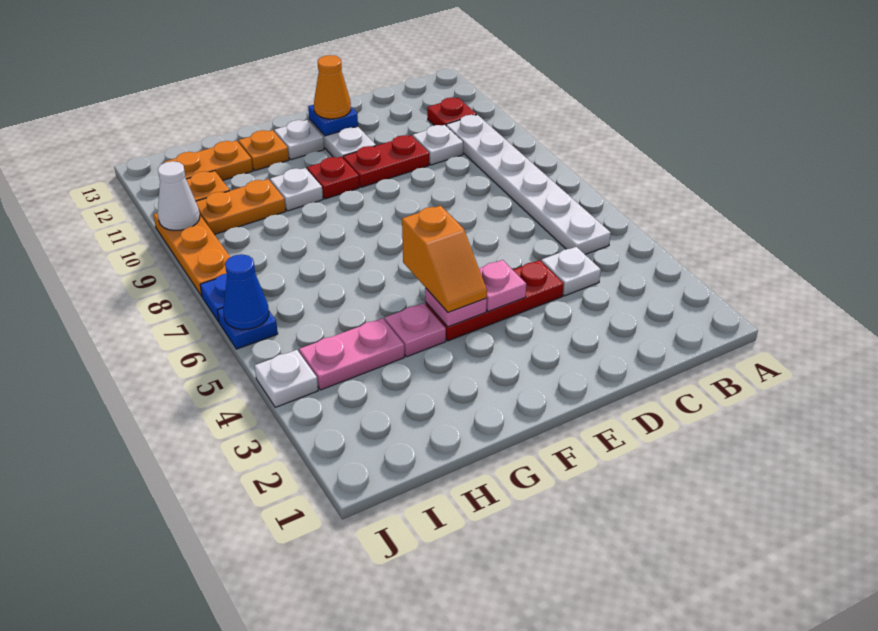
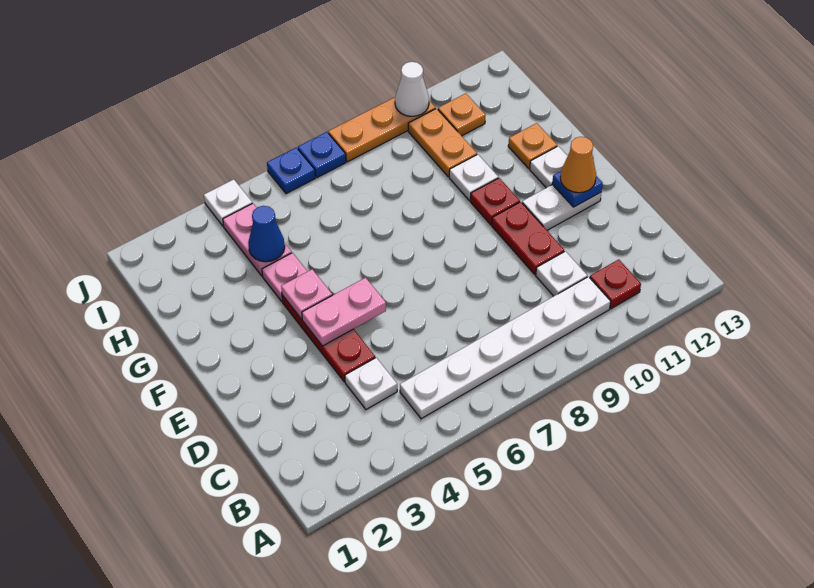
pink plate E4 level 2 -> pink plate E4:E5 level 2
orange slope F4:F5 level 3 top 5 -> none
orange plate H12:I12 level 1 -> none
blue cone J6 level 2 -> blue cone H4 level 2

